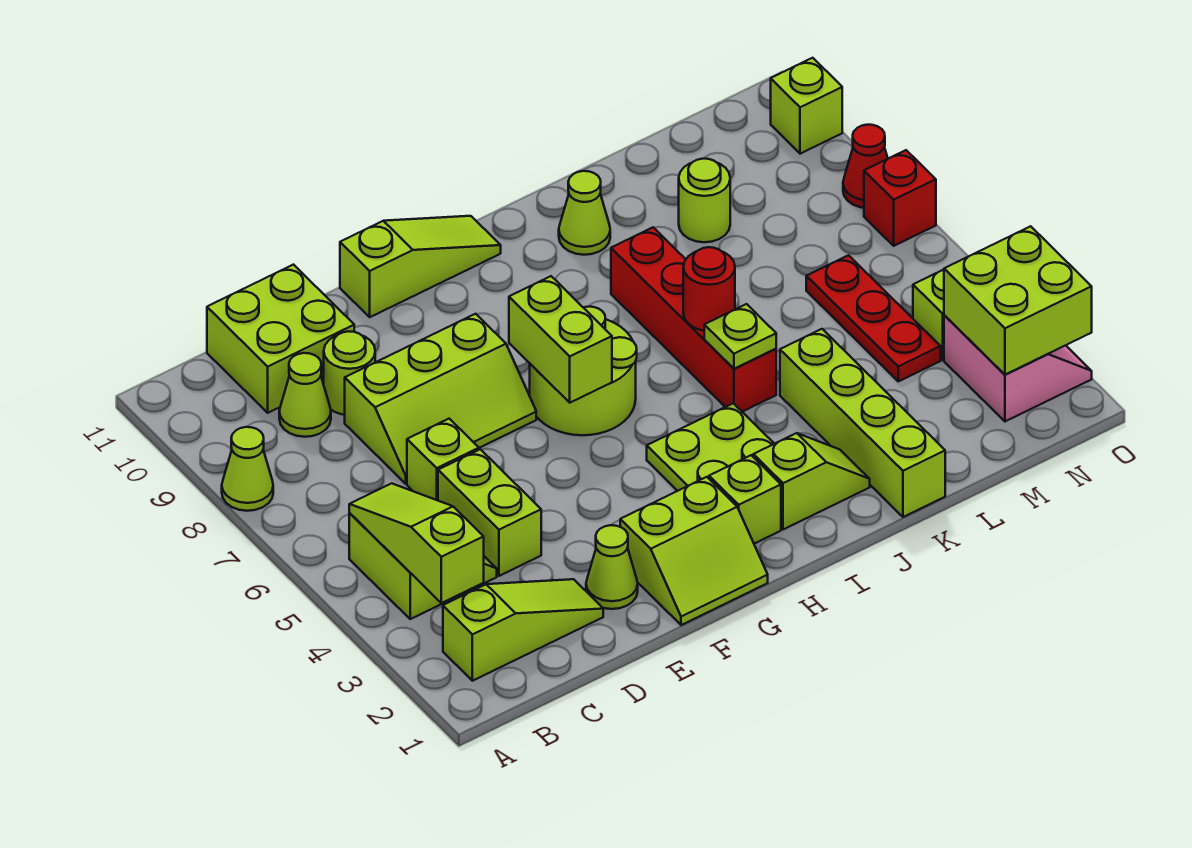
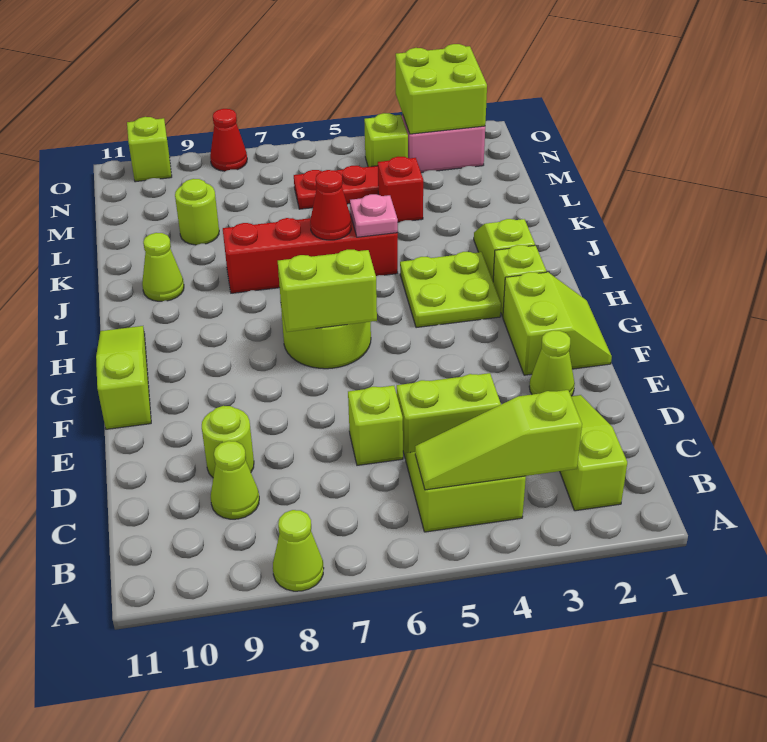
lime brick C10:D11 level 1 -> none
lime slope D7:F8 level 1 top 8 -> none
lime plate J5 level 2 -> pink plate J5 level 2
red round brick J6 level 2 -> red cone J6 level 2
lime brick K1:K4 level 1 -> none
red brick O7 level 1 -> red brick L4 level 1

